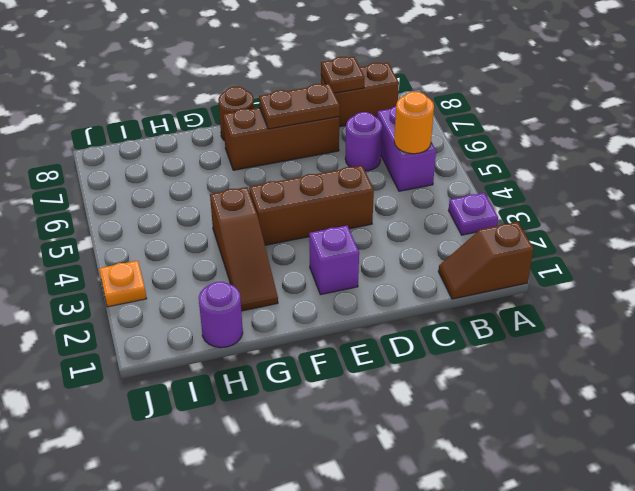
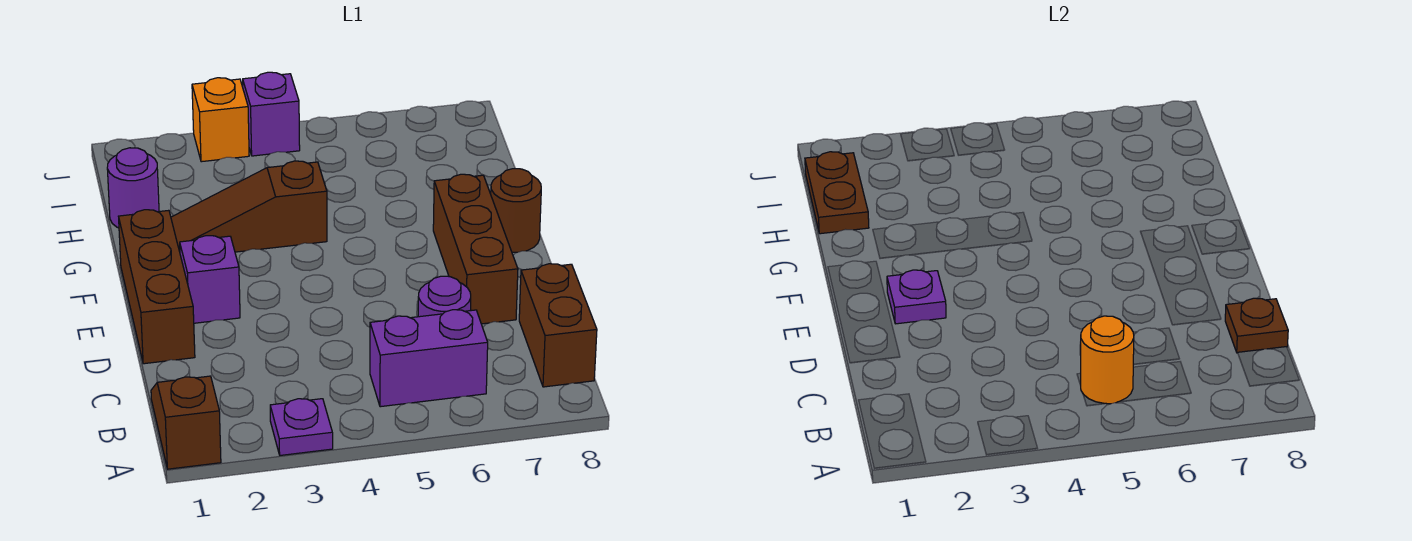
brown brick D4:F4 level 1 -> brown brick D1:F1 level 1
brown plate D7:E7 level 2 -> brown plate H1:I1 level 2
none -> purple plate E2 level 2
orange plate J3 level 1 -> orange brick J3 level 1
none -> purple brick J4 level 1

